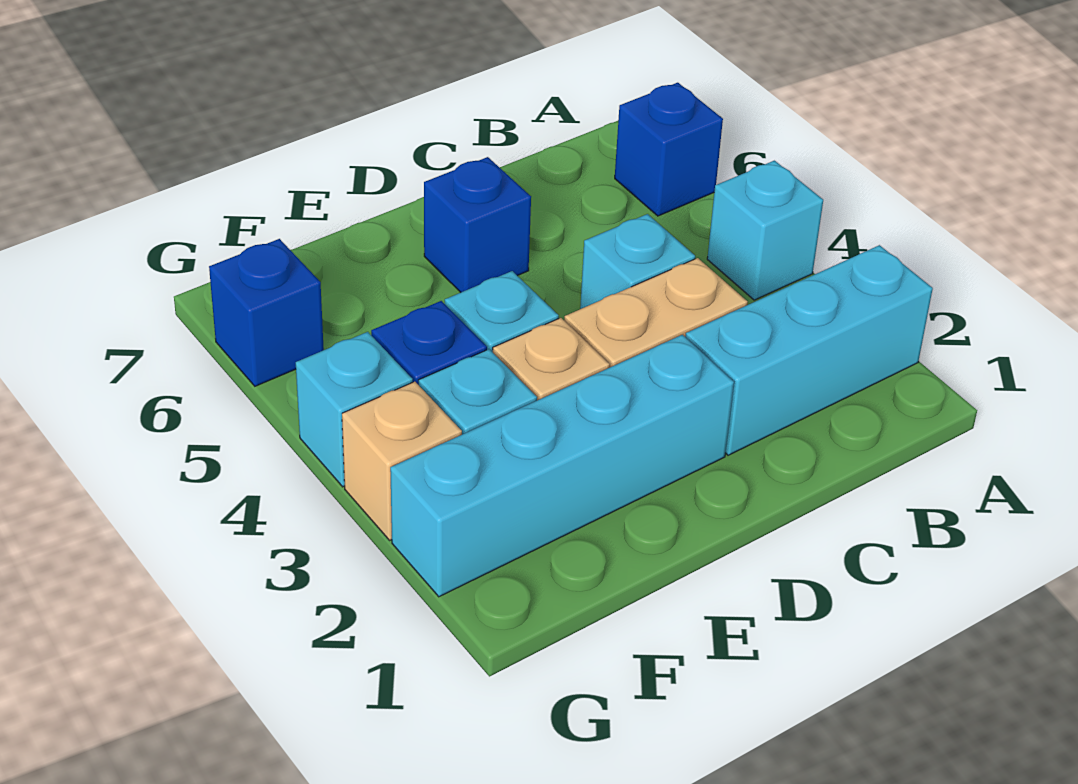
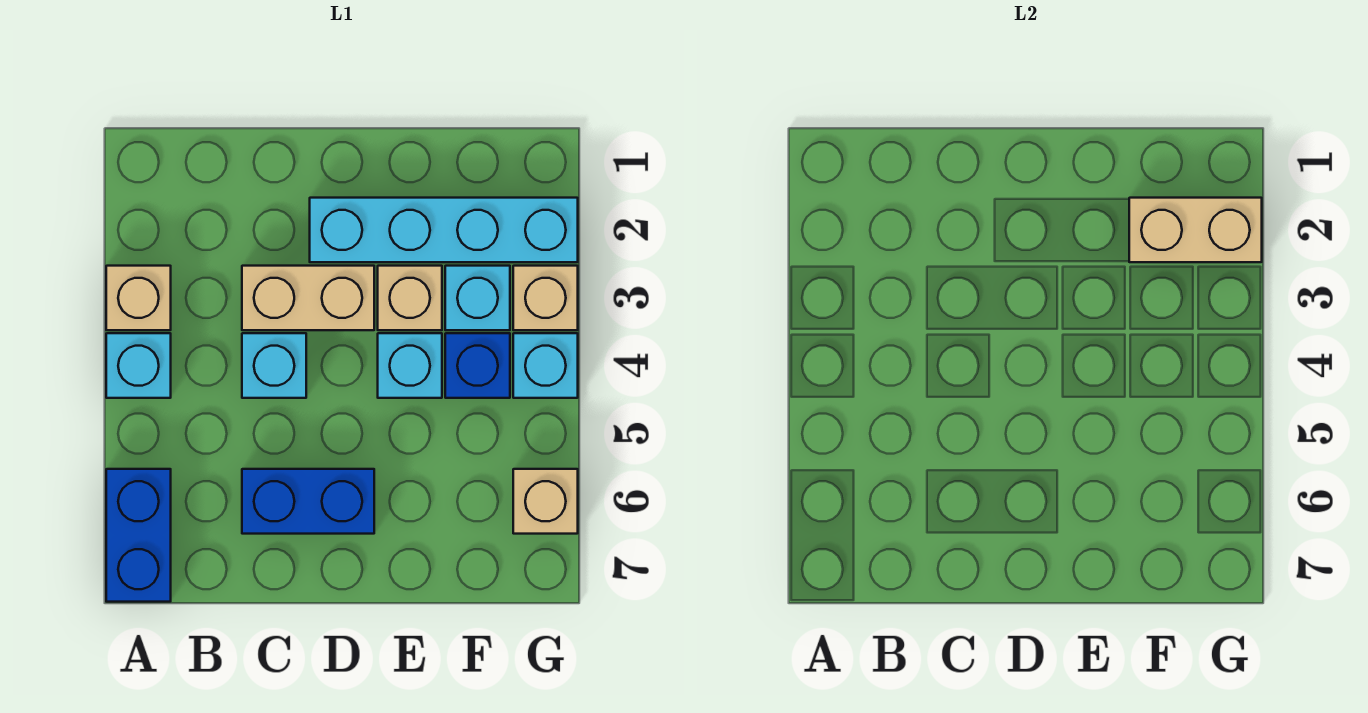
cyan brick A2:C2 level 1 -> none
none -> tan brick A3 level 1
blue brick A6 level 1 -> blue brick A6:A7 level 1
blue brick D6 level 1 -> blue brick C6:D6 level 1
none -> tan brick F2:G2 level 2
blue brick G6 level 1 -> tan brick G6 level 1

